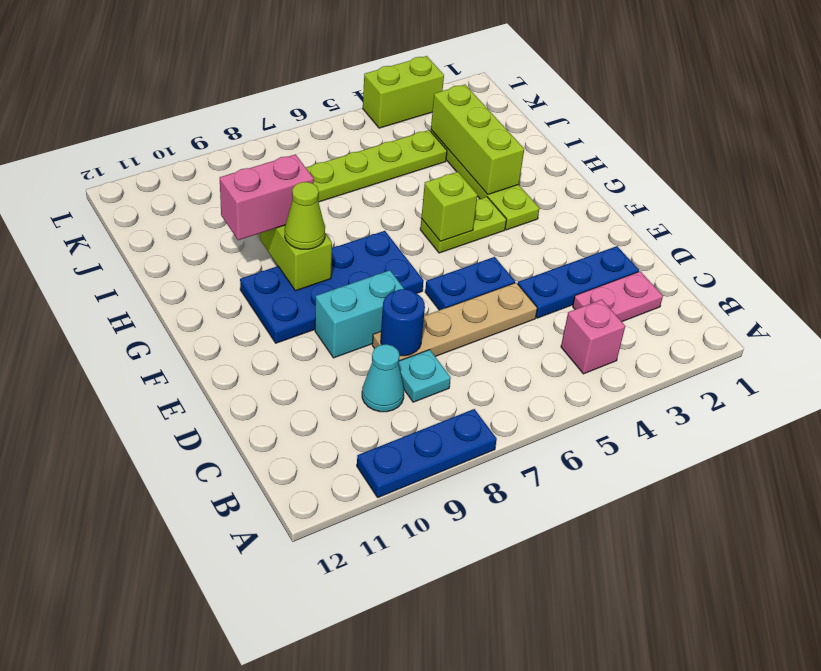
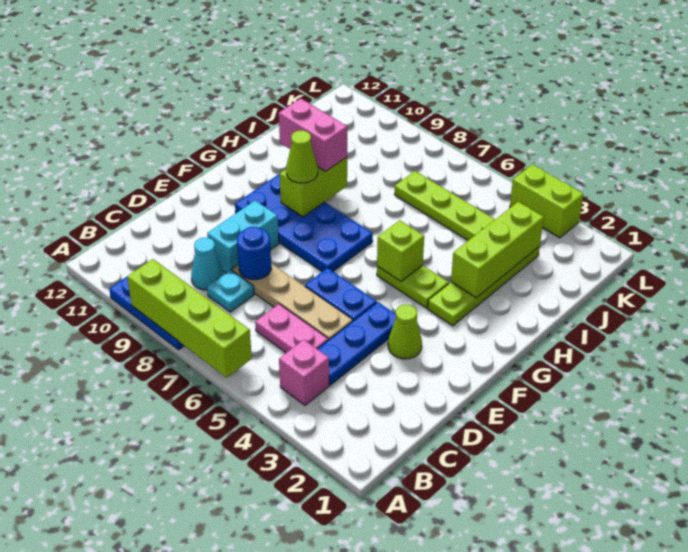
none -> lime brick A6:A9 level 2
pink plate C2:C3 level 1 -> pink plate C5:C6 level 1
blue plate D2:D4 level 1 -> blue plate C4:E4 level 1
none -> lime cone E3 level 1
cyan brick E8:E9 level 1 -> cyan brick D9:E9 level 1

